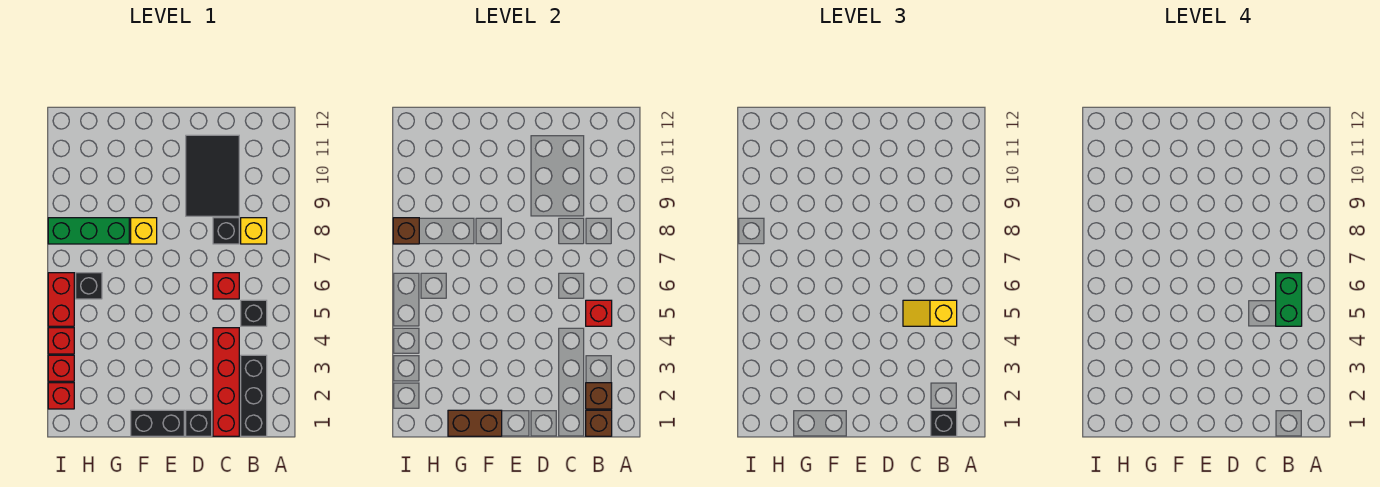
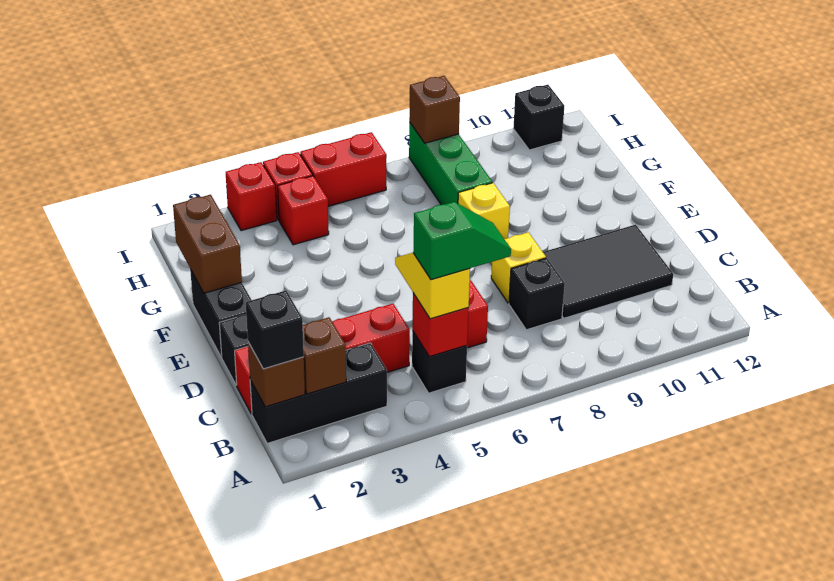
green brick B5:B6 level 4 -> green slope B5:B6 level 4 top 5
yellow brick B8 level 1 -> yellow brick D8 level 1
black brick H6 level 1 -> black brick I11 level 1
red brick I2 level 1 -> red brick H4 level 1

